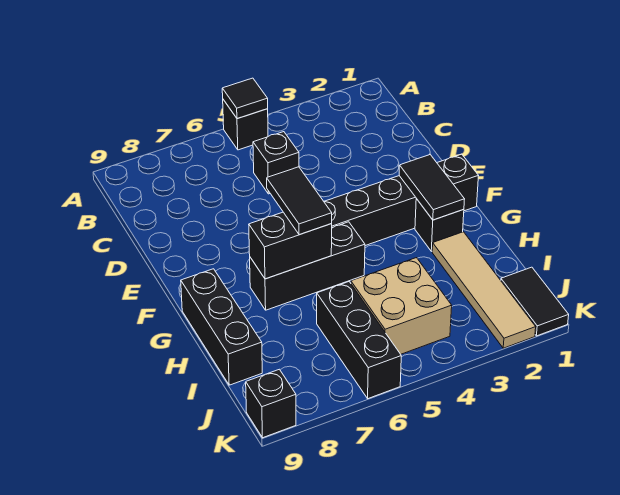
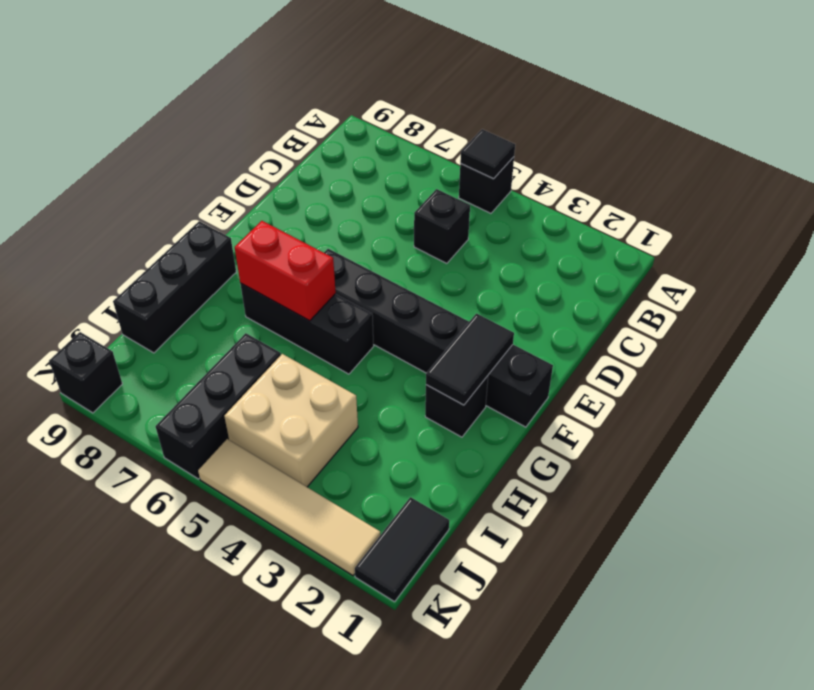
black tile F6:G6 level 3 -> none
black brick G6:G7 level 2 -> red brick G6:G7 level 2
tan tile H2:K2 level 1 -> tan tile K2:K5 level 1

